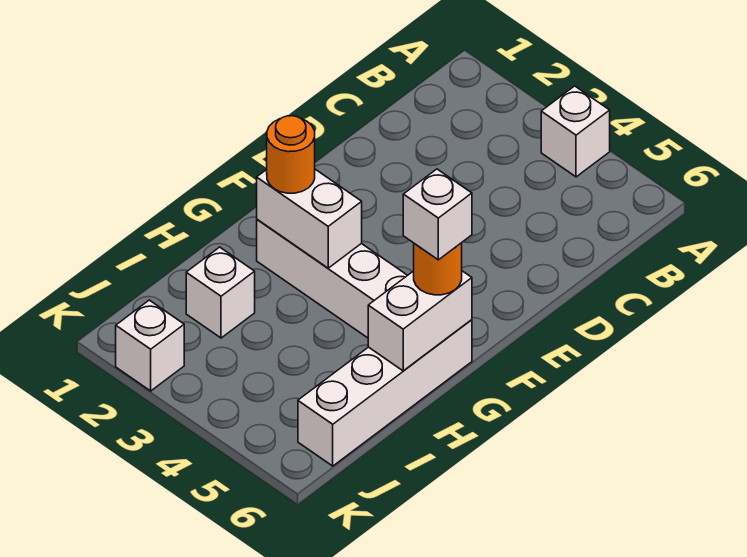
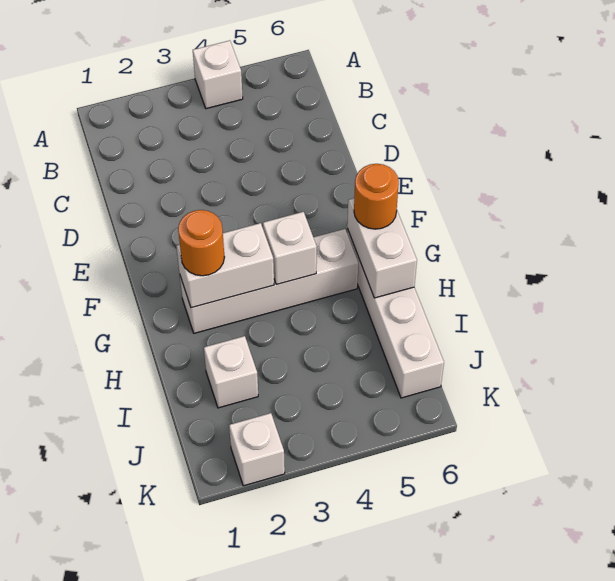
white brick G6 level 4 -> white brick G4 level 2

